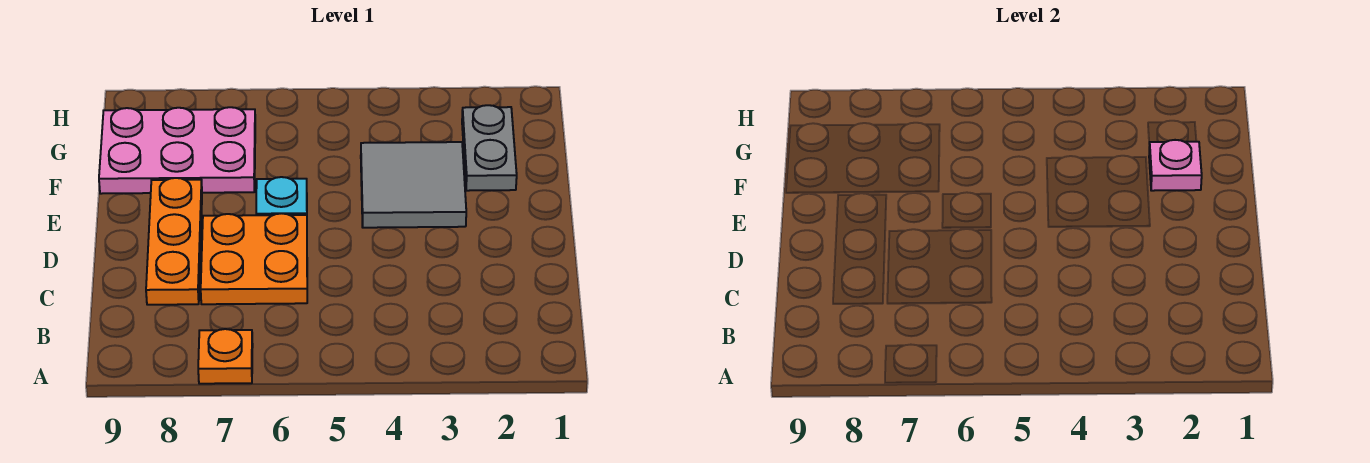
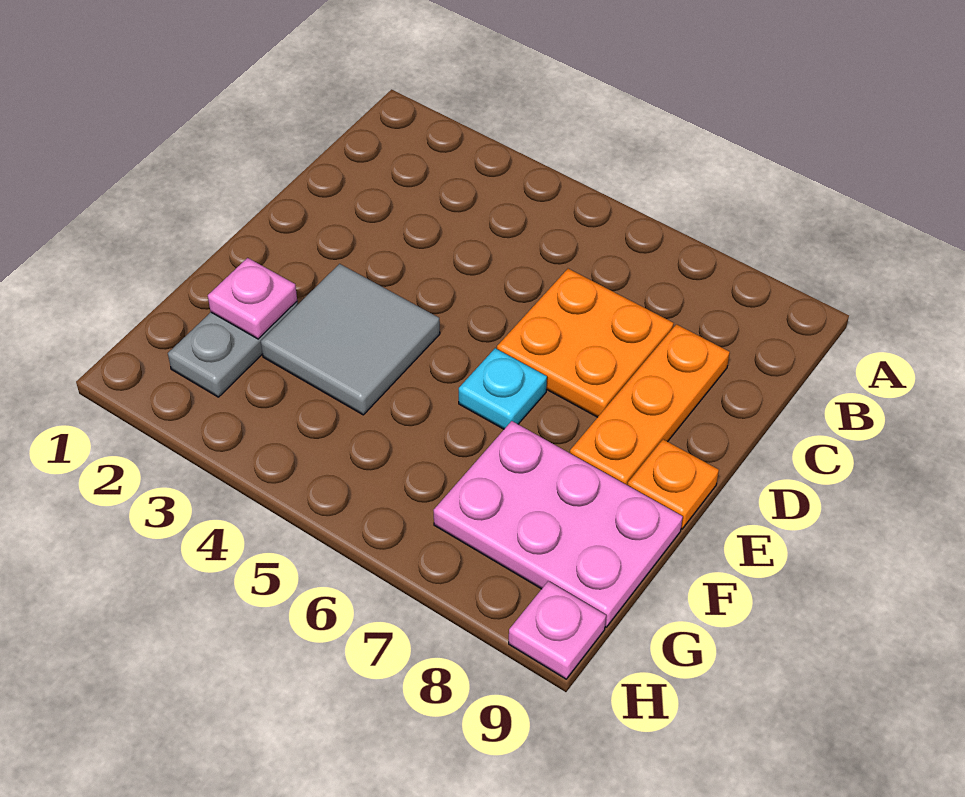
orange plate A7 level 1 -> orange plate E9 level 1
none -> pink plate H9 level 1

